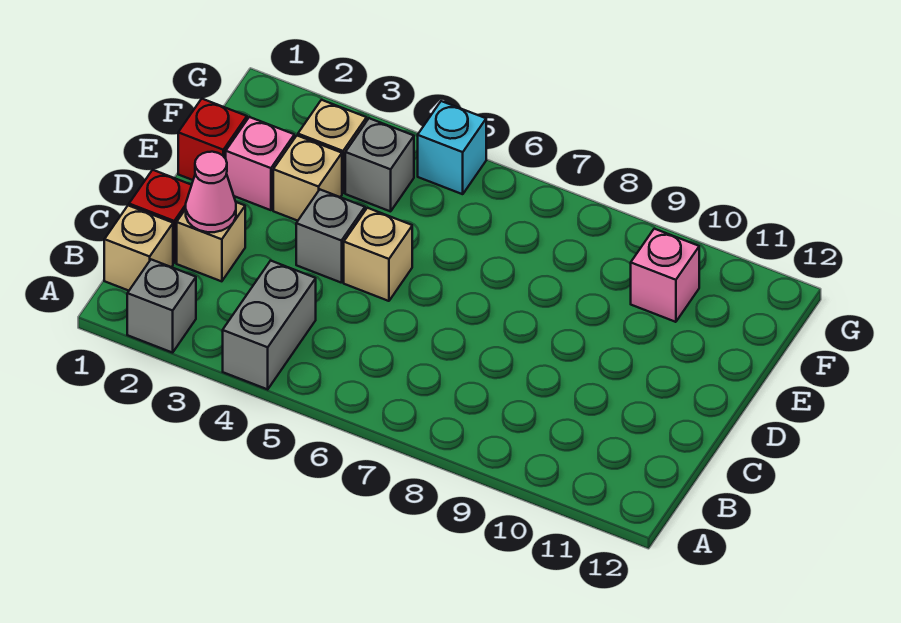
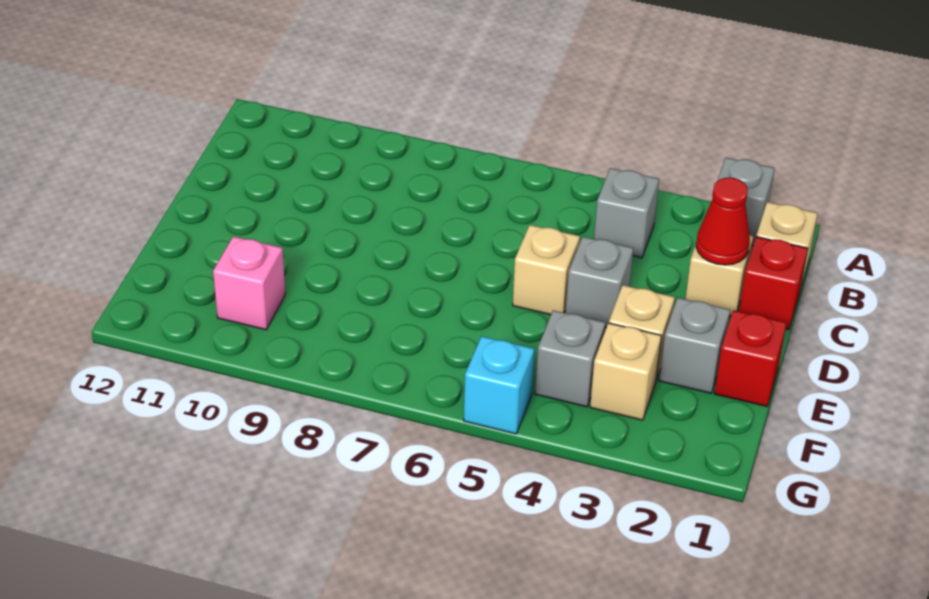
grey brick A4:B4 level 1 -> grey brick B4 level 1
pink cone C2 level 2 -> red cone C2 level 2
pink brick E2 level 1 -> grey brick E2 level 1

